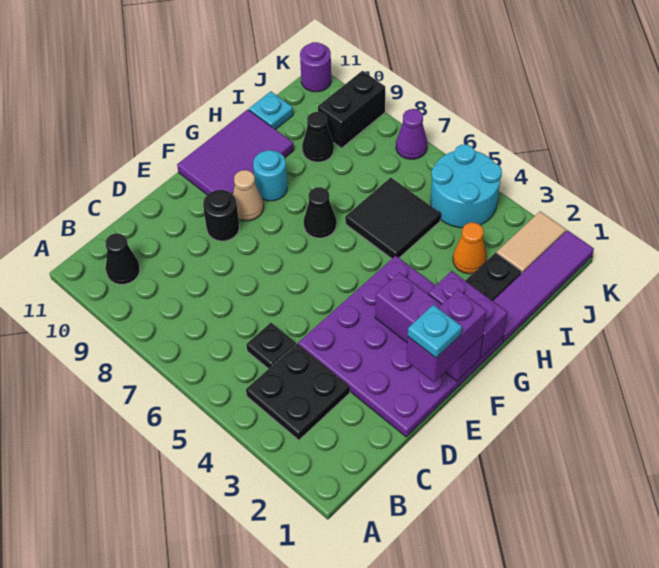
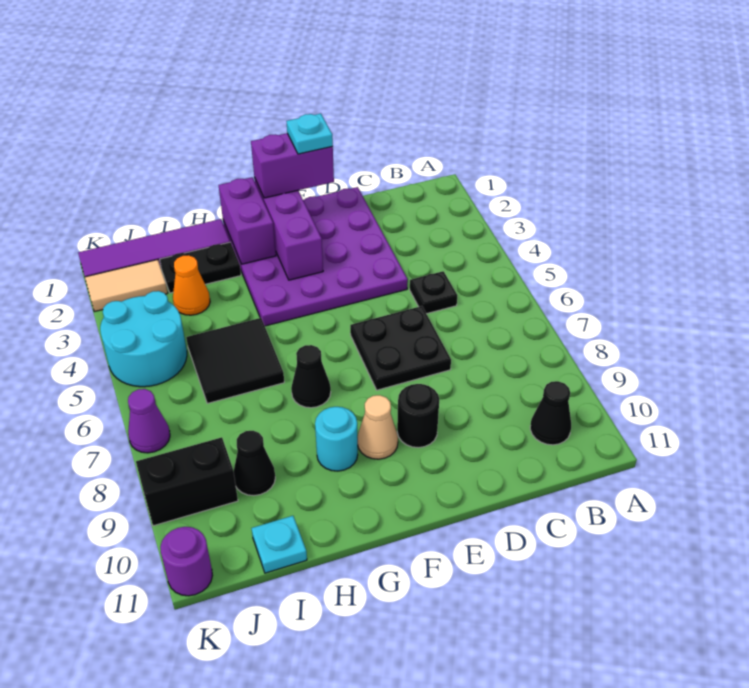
black plate B3:C4 level 1 -> black plate D6:E7 level 1
purple tile F10:H11 level 1 -> none

